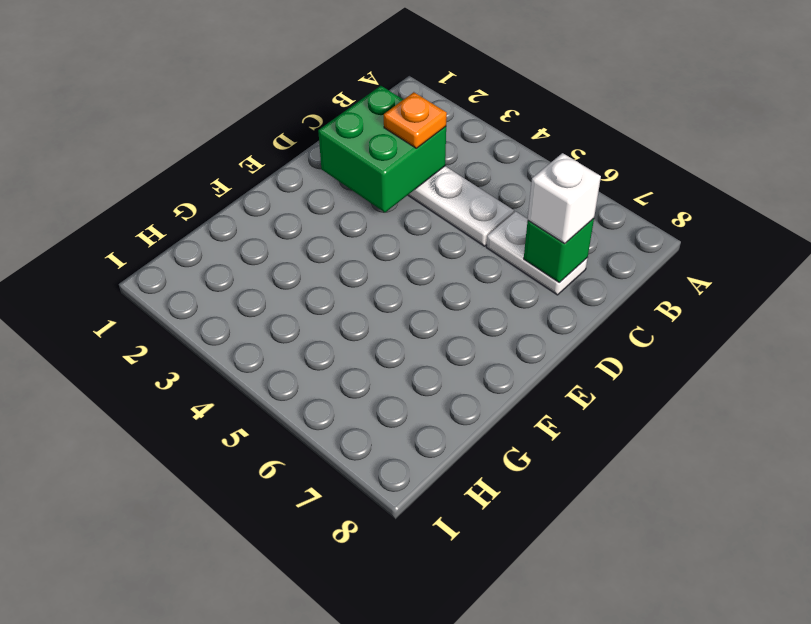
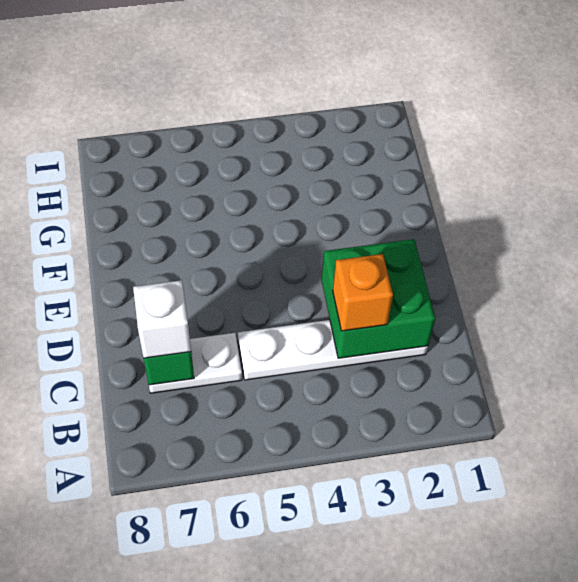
orange plate C3 level 3 -> orange brick C3 level 3

